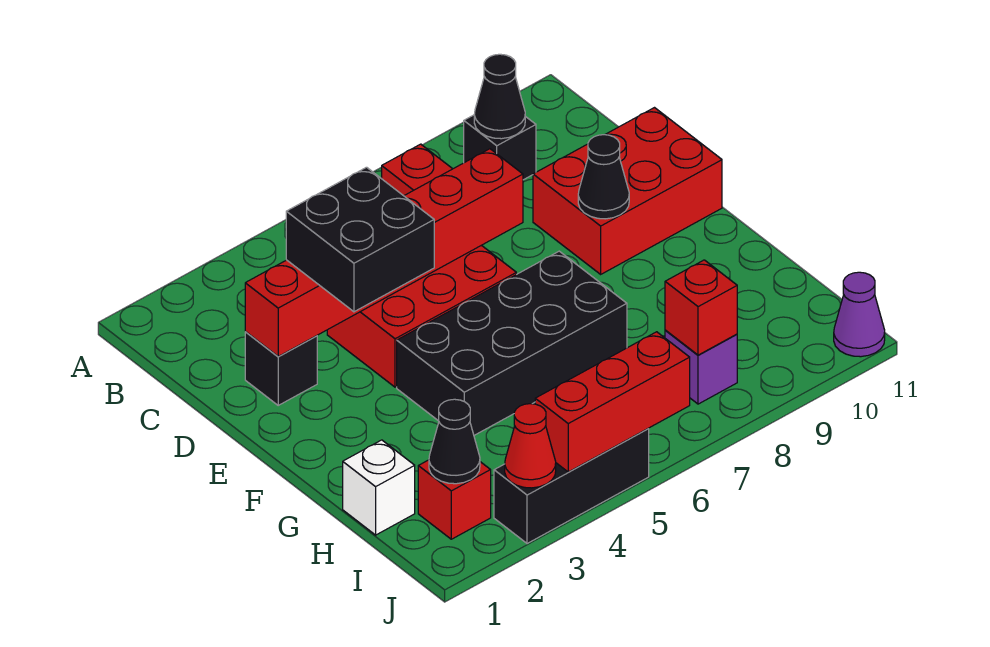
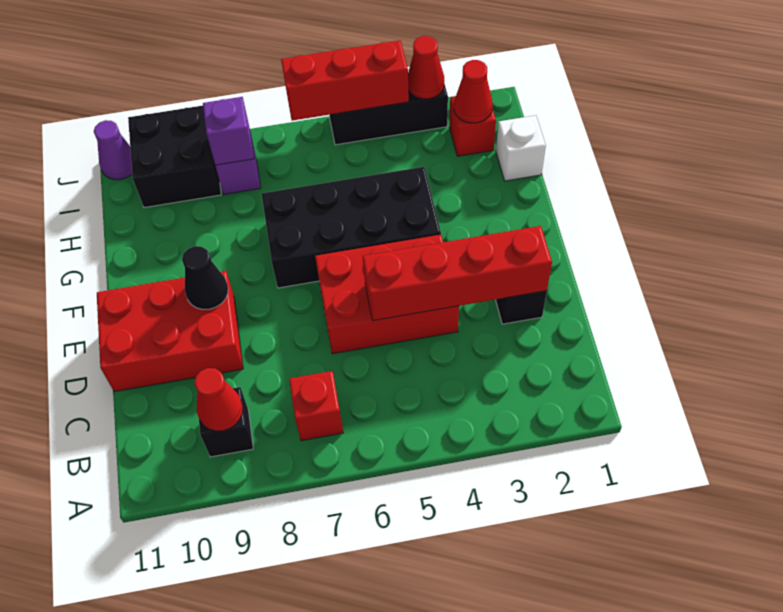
black cone B9 level 2 -> red cone B9 level 2
red brick D2:D7 level 2 -> red brick D2:D5 level 2
black brick D3:E4 level 3 -> black brick I9:J10 level 1
black cone I2 level 2 -> red cone I2 level 2
red brick I8 level 2 -> purple brick I8 level 2

